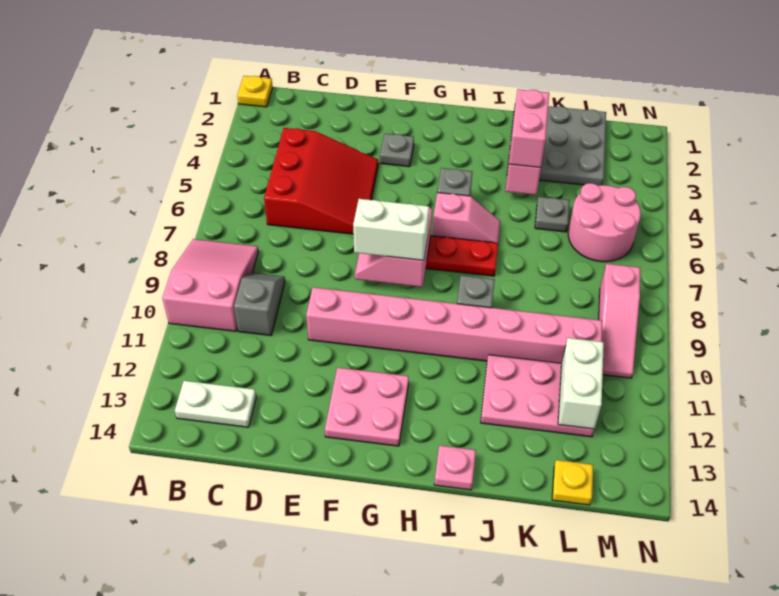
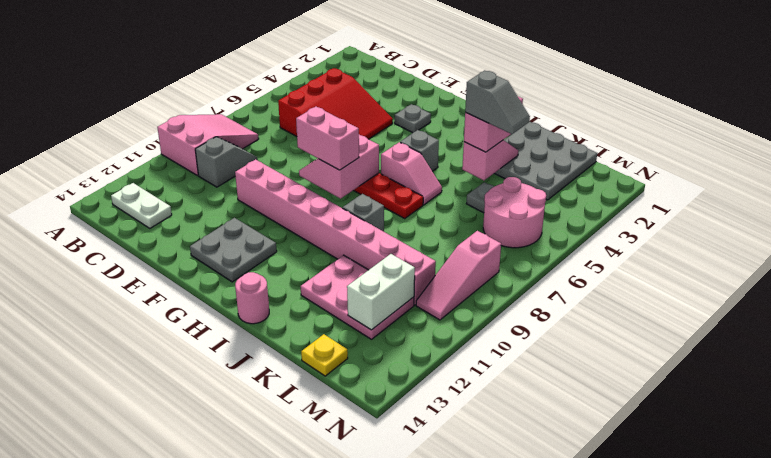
yellow plate A1 level 1 -> none
white brick F8:G8 level 3 -> pink brick F8:G8 level 3
pink plate F12:G13 level 1 -> grey plate F12:G13 level 1
pink plate I14 level 1 -> pink round brick I14 level 1
none -> grey slope J4:K4 level 4 top J

